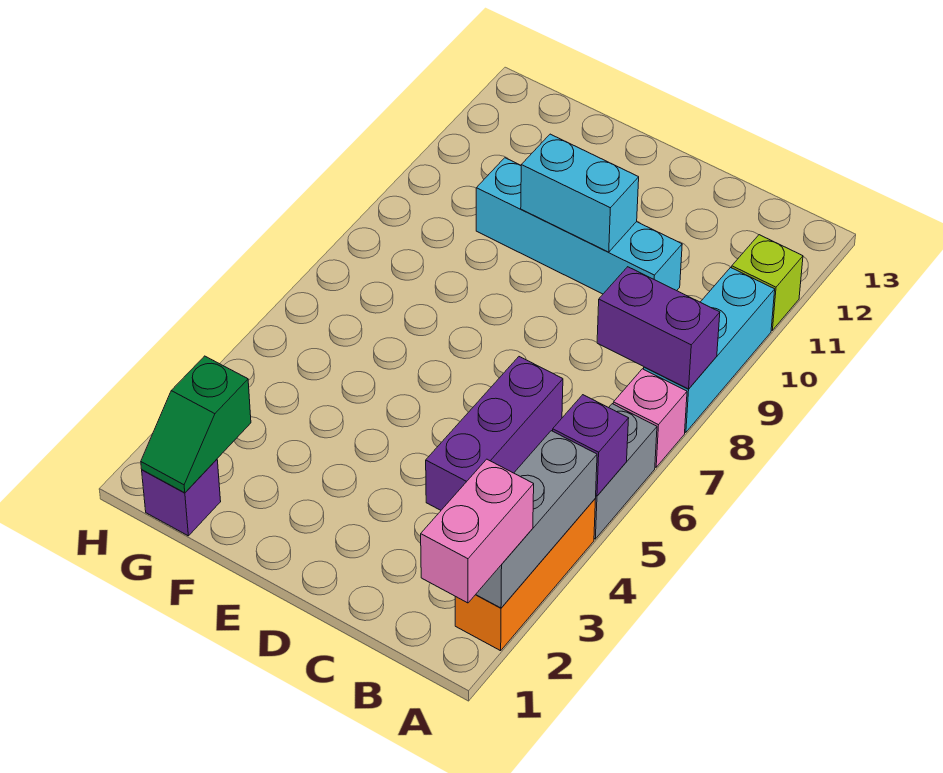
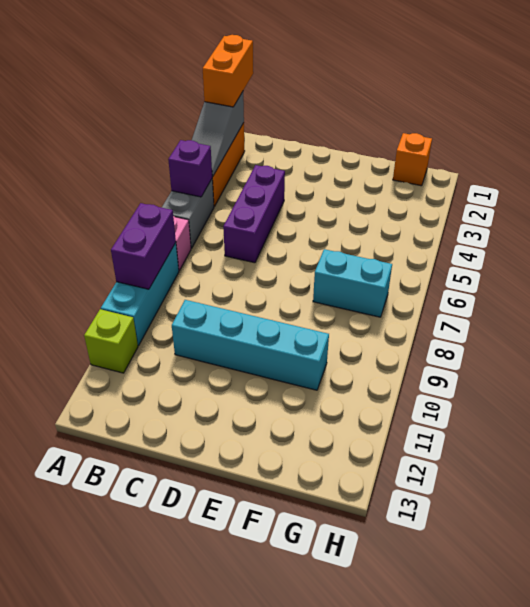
pink brick A1:A2 level 3 -> orange brick A1:A2 level 3
grey brick A2:A4 level 2 -> grey slope A2:A4 level 2 top 2
purple brick A8:B8 level 2 -> purple brick A8:A9 level 2
cyan brick D10:E10 level 2 -> cyan brick F7:G7 level 1
purple brick G1 level 1 -> orange brick G1 level 1
green slope G1:G2 level 2 top 2 -> none

